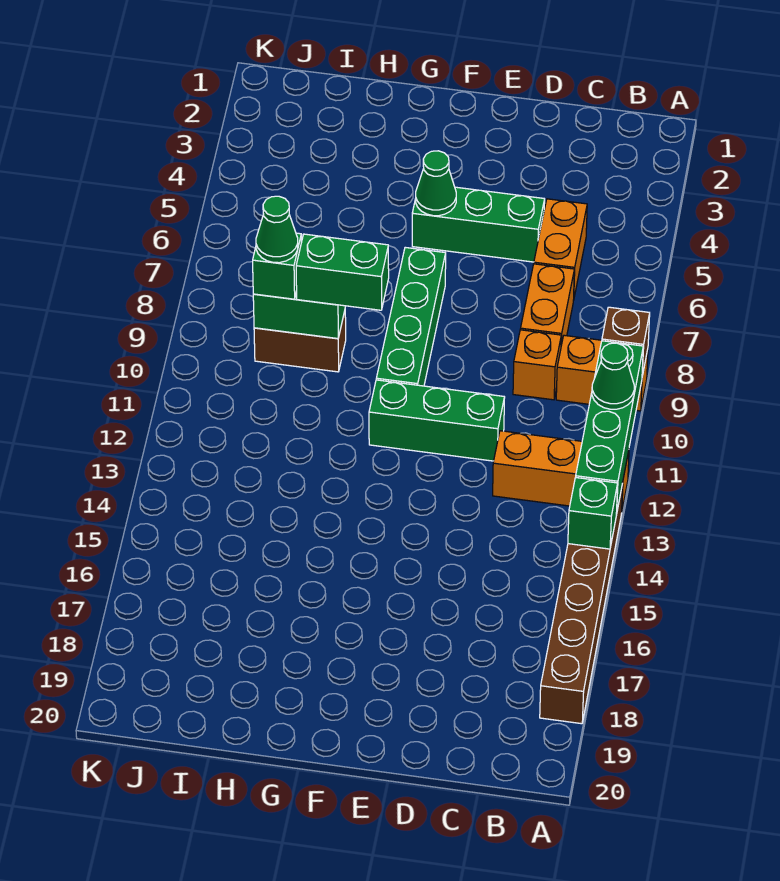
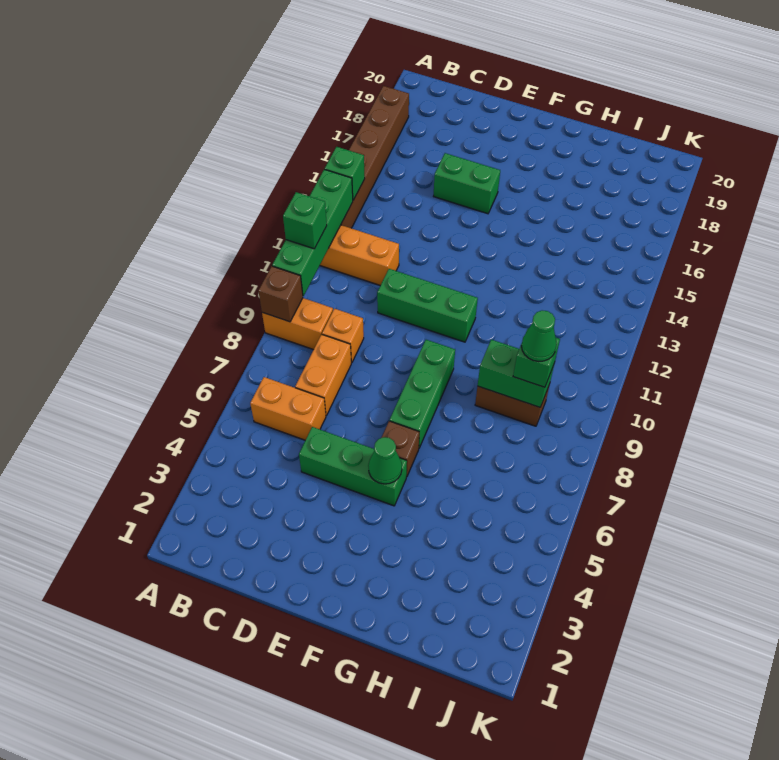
green cone A11 level 3 -> green brick A11 level 3
orange brick C5:C6 level 1 -> orange brick B6:C6 level 1
none -> brown brick F6 level 1
green brick F7:F10 level 1 -> green brick F7:F9 level 1
green brick G9:H9 level 3 -> green brick D16:E16 level 1

